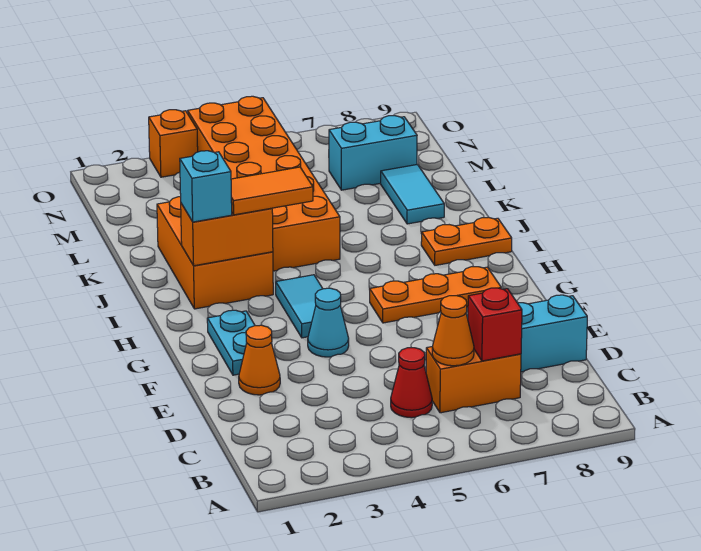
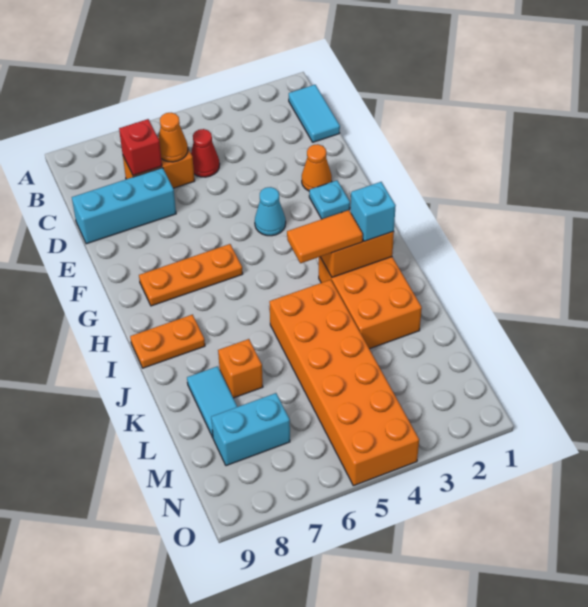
cyan plate F2:G2 level 1 -> cyan plate F2 level 1
cyan tile G4:H4 level 1 -> cyan tile B1:C1 level 1
orange brick O3 level 1 -> orange brick K7 level 1

